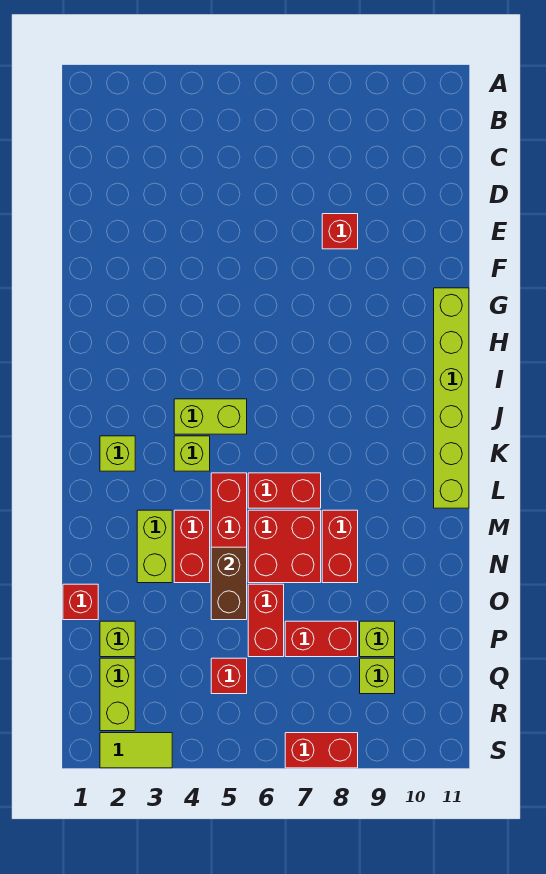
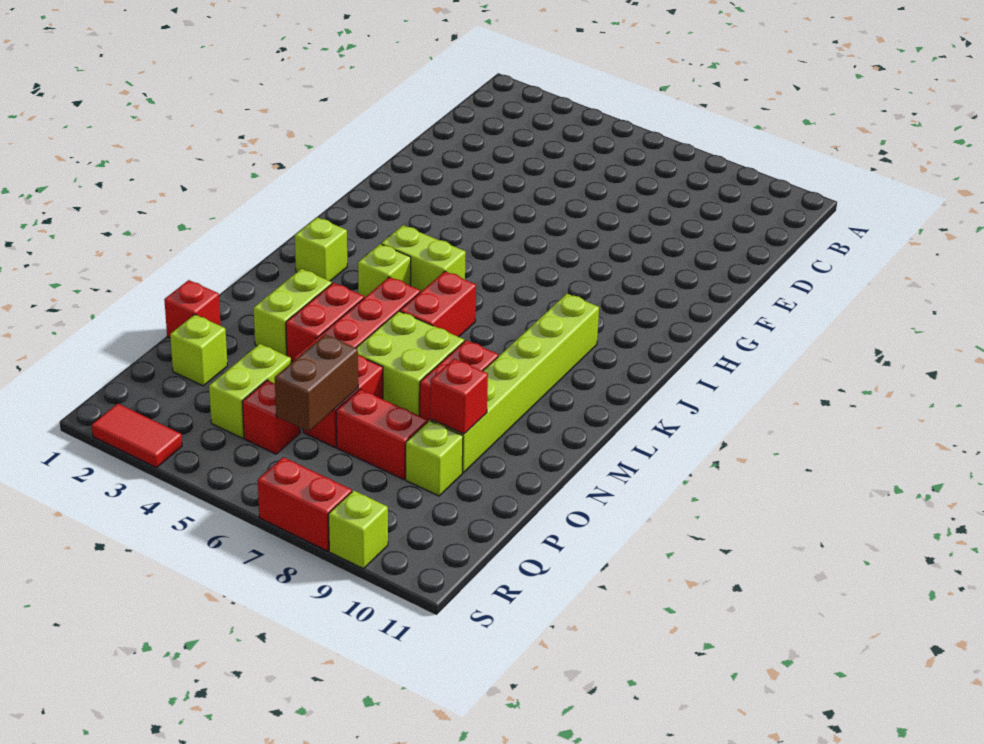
red brick E8 level 1 -> red brick O9 level 2
lime brick G11:L11 level 1 -> lime brick J9:O9 level 1
red brick L6:L7 level 1 -> red brick K6:L6 level 1
red brick M6:N7 level 1 -> lime brick M6:N7 level 1
brown brick N5:O5 level 2 -> brown brick P6:Q6 level 2
lime brick Q2:R2 level 1 -> lime brick P4:Q4 level 1
lime brick Q9 level 1 -> lime brick S9 level 1
lime tile S2:S3 level 1 -> red tile S2:S3 level 1

